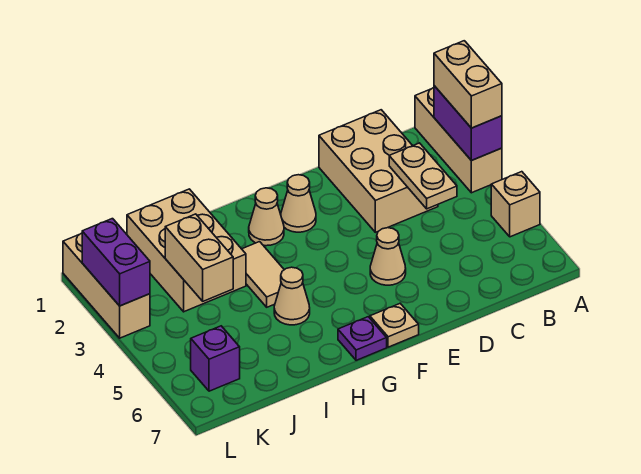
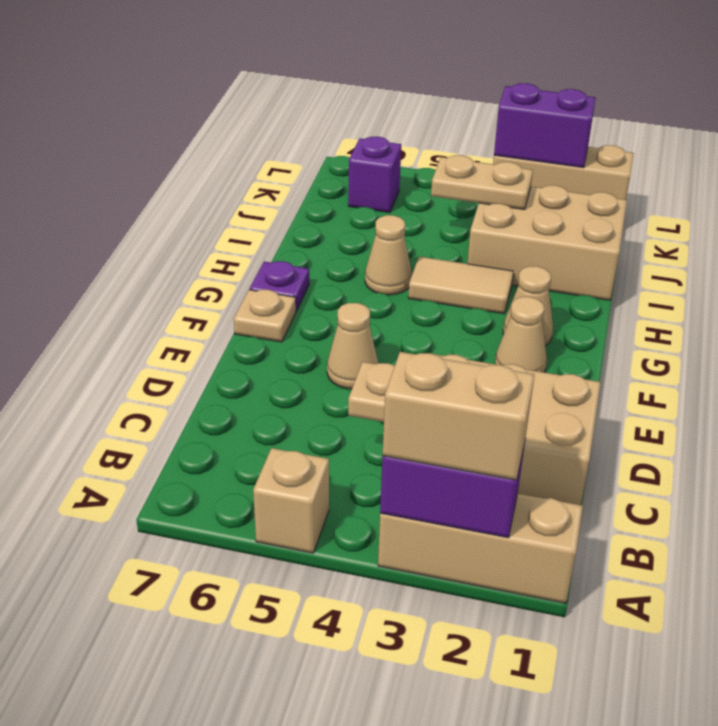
tan brick J3:J4 level 2 -> tan plate J3:J4 level 2

